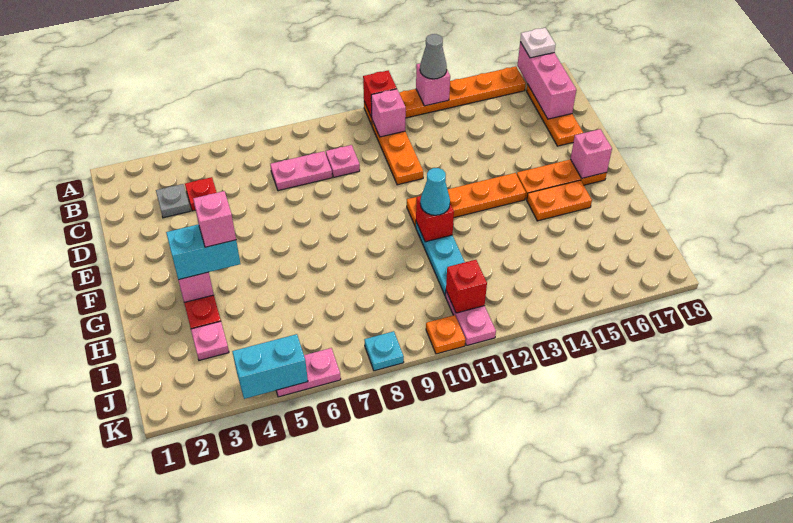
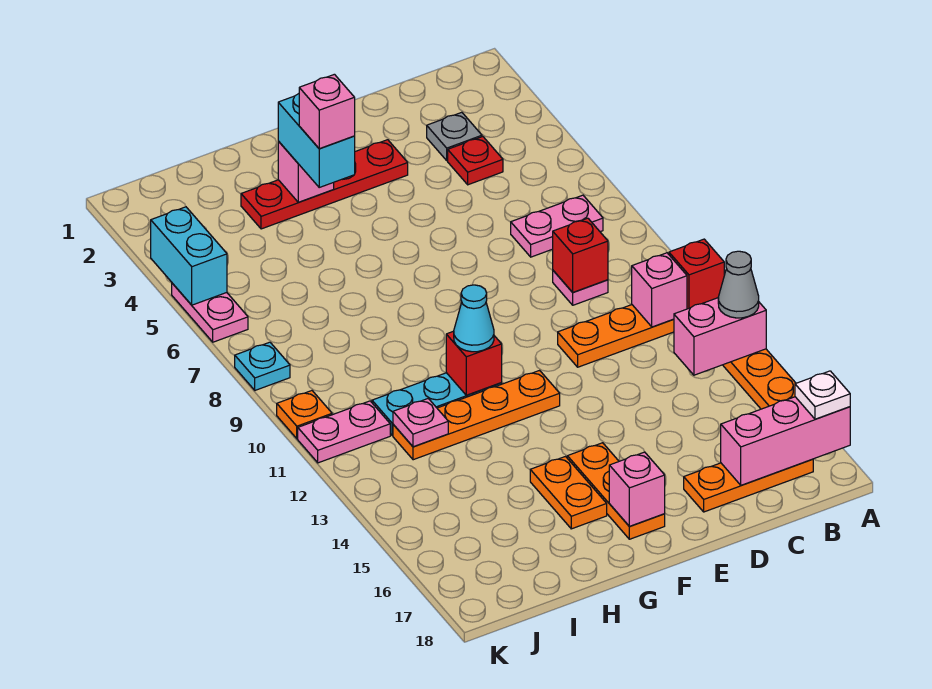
pink brick A13 level 2 -> pink brick A13:B13 level 2
pink plate C7:C8 level 1 -> pink plate B7:C7 level 1
orange plate F11:F14 level 1 -> orange plate F12:I12 level 1
pink plate I3 level 1 -> pink plate I12 level 2
red brick J11 level 2 -> red brick C9 level 2

